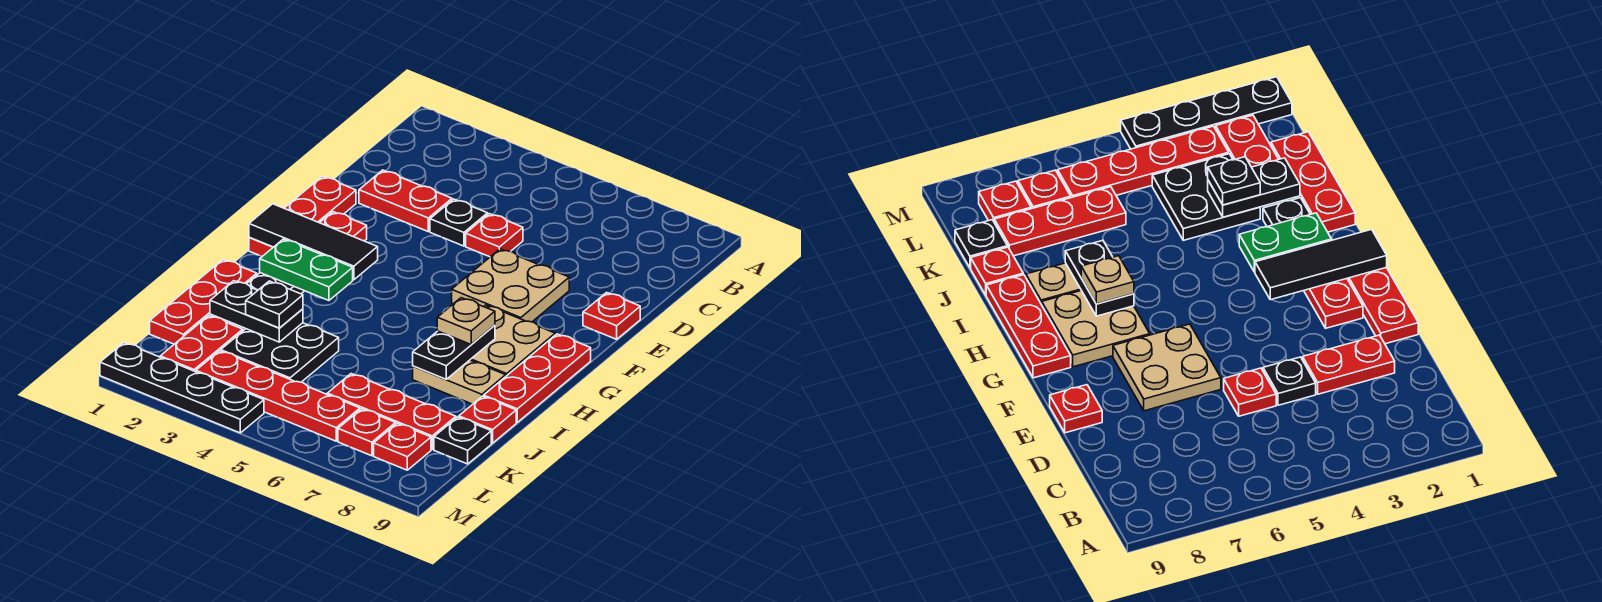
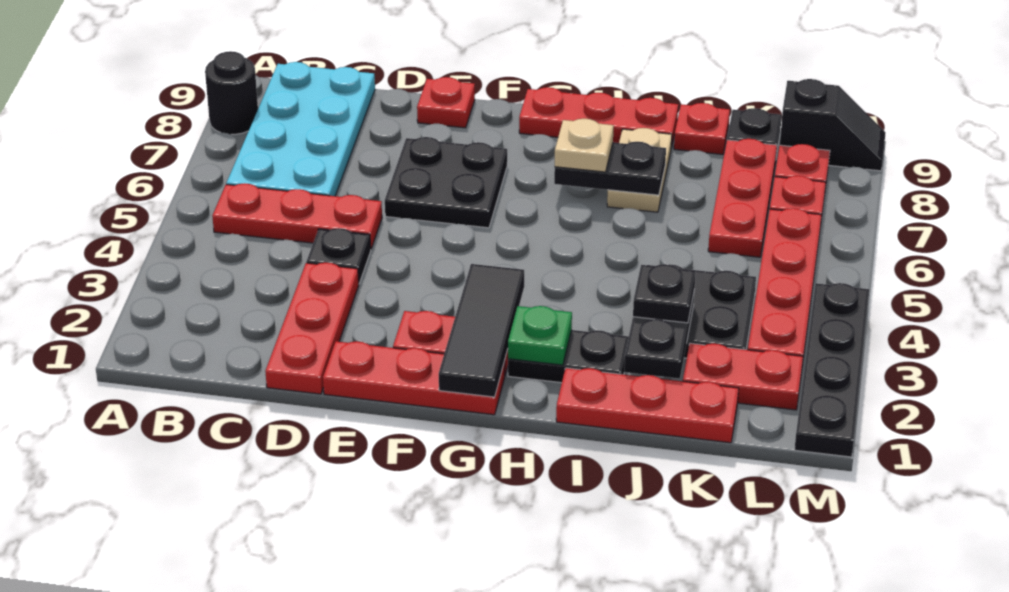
none -> black round brick A8 level 1
none -> cyan plate B6:C9 level 1
red plate D2:D3 level 1 -> red plate D1:D3 level 1
red plate D5 level 1 -> red plate B5:D5 level 1
tan plate E6:F7 level 1 -> black plate E6:F7 level 1
tan plate G7:H8 level 1 -> none
green plate H2:H3 level 2 -> green plate H2 level 2
none -> black slope L9:M9 level 1 top L

